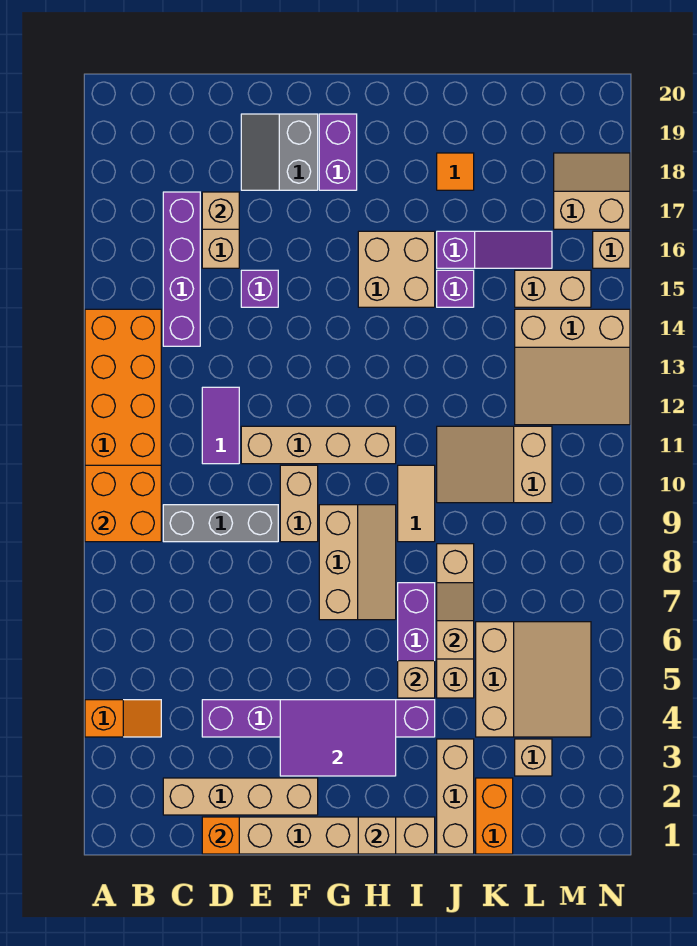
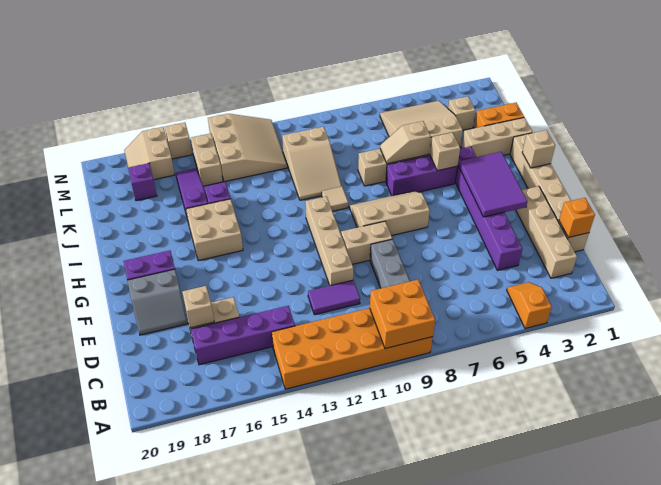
purple brick E15 level 1 -> purple brick L18 level 1
tan tile I9:I10 level 1 -> tan tile I10 level 1
orange tile J18 level 1 -> none

